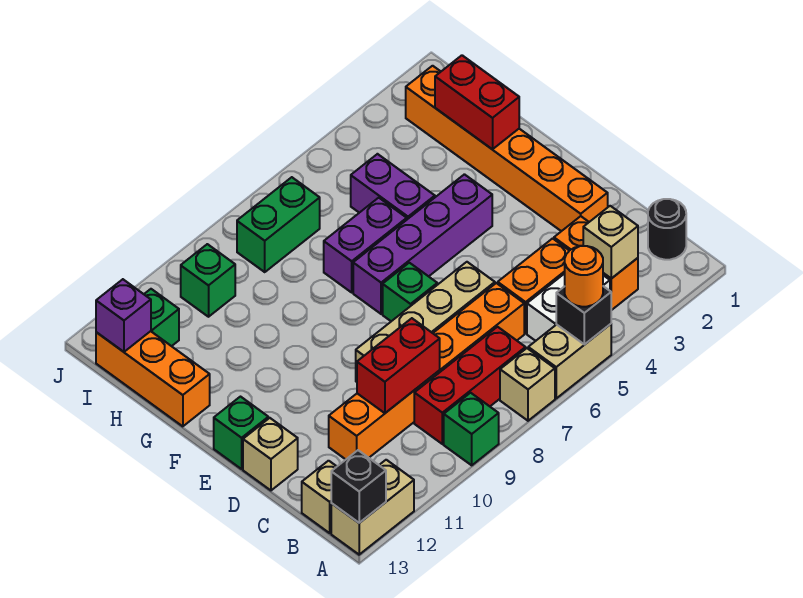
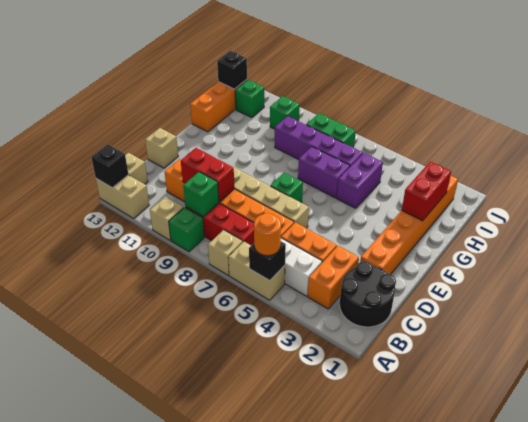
black round brick B1 level 1 -> black round brick B1:C2 level 1
tan brick B3 level 2 -> tan brick A10 level 1
green brick E13 level 1 -> green brick B9 level 2
purple brick F4:F7 level 1 -> purple brick H6:H9 level 1
purple brick I13 level 2 -> black brick I13 level 2

